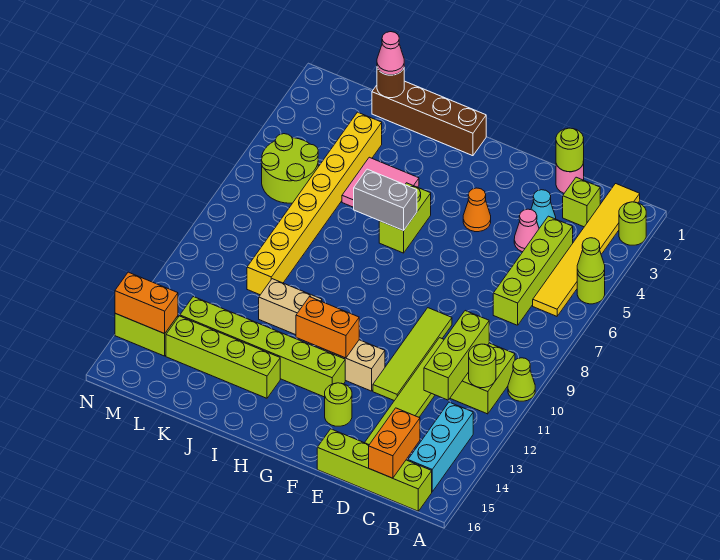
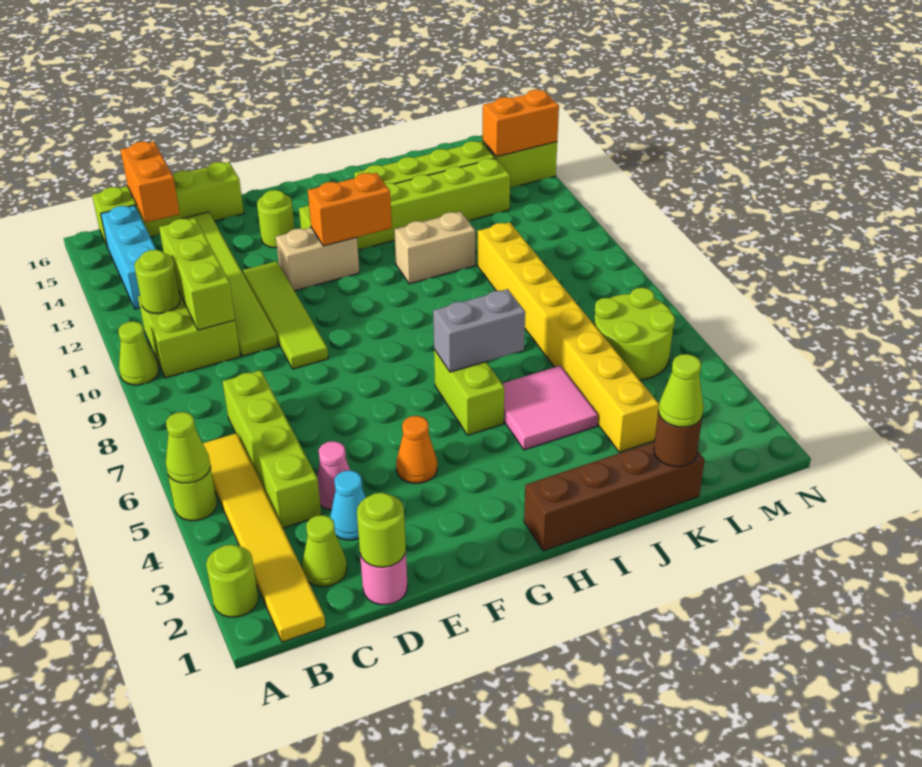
lime brick C2 level 1 -> lime cone C2 level 1
pink cone K1 level 3 -> lime cone K1 level 3

